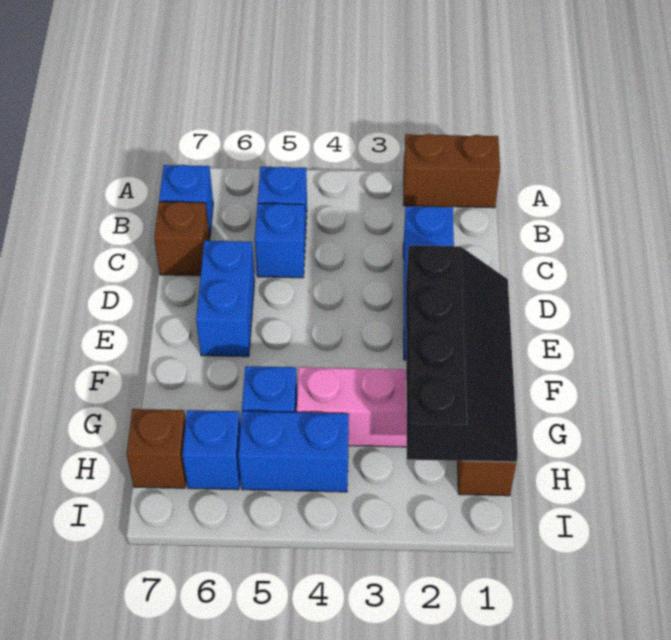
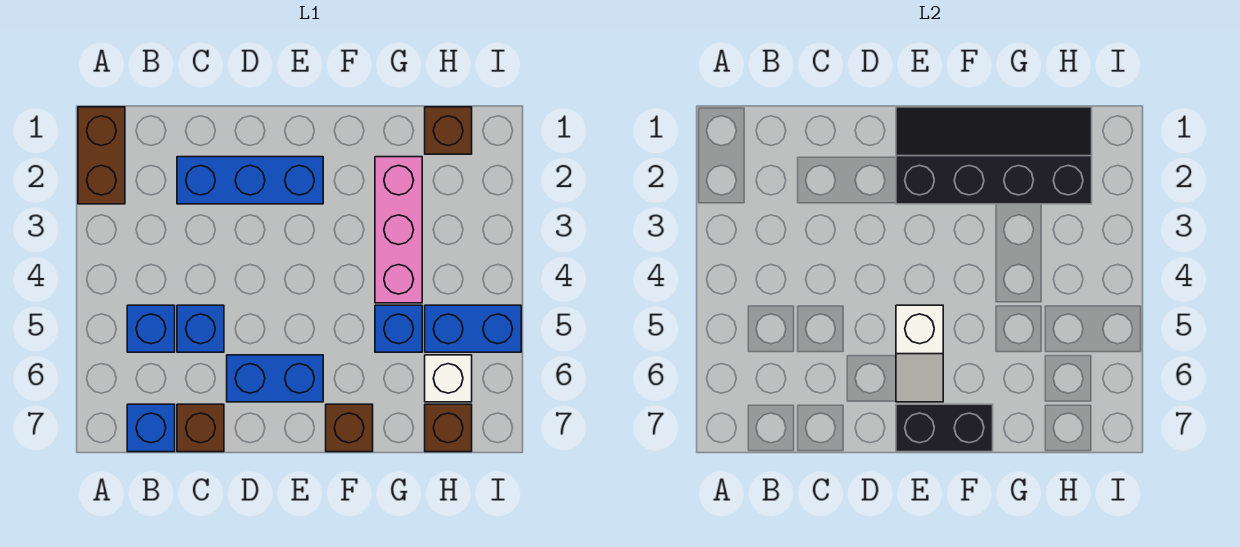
none -> white slope E5:E6 level 2 top 5
none -> black brick E7:F7 level 2
none -> brown brick F7 level 1
blue brick H4:H5 level 1 -> blue brick H5:I5 level 1
blue brick H6 level 1 -> white brick H6 level 1

